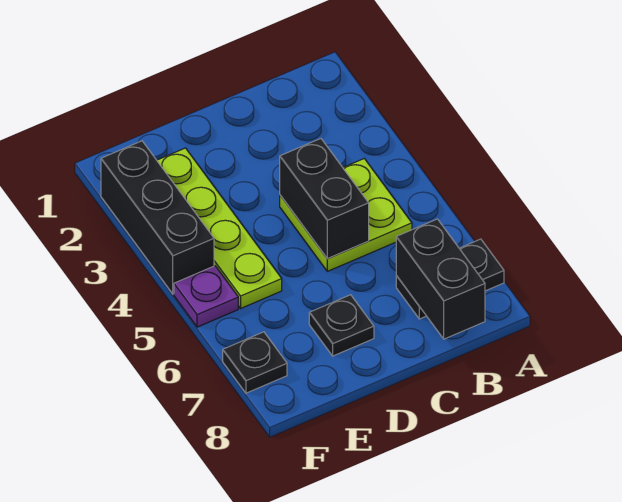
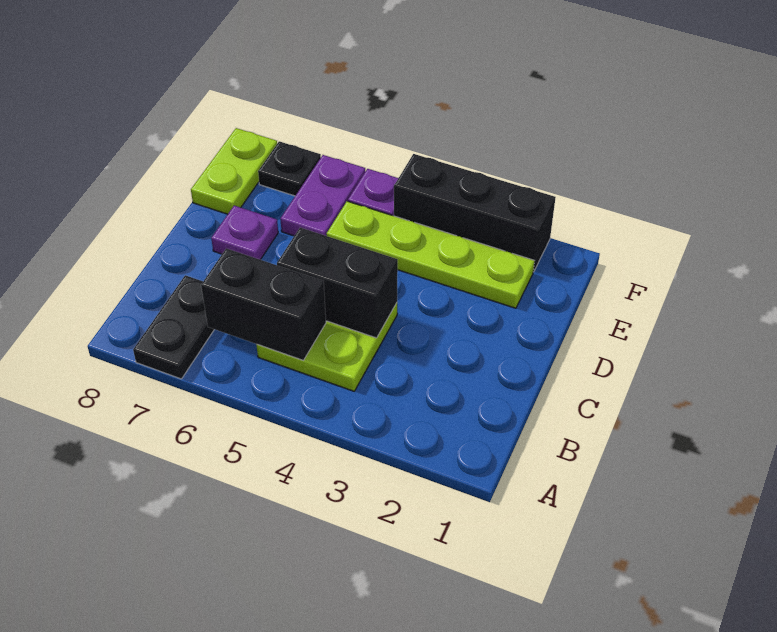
black brick B7:B8 level 2 -> black brick B5:B6 level 2
black plate D7 level 1 -> purple plate D7 level 1
none -> purple plate E6:F6 level 1
none -> lime plate E8:F8 level 1

